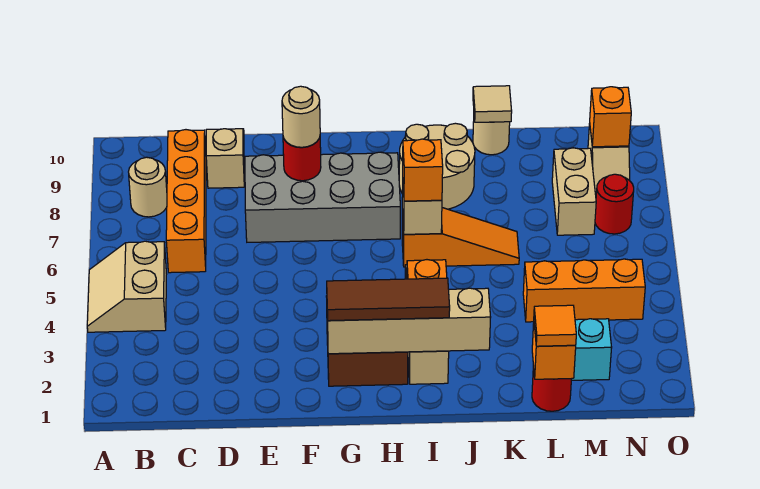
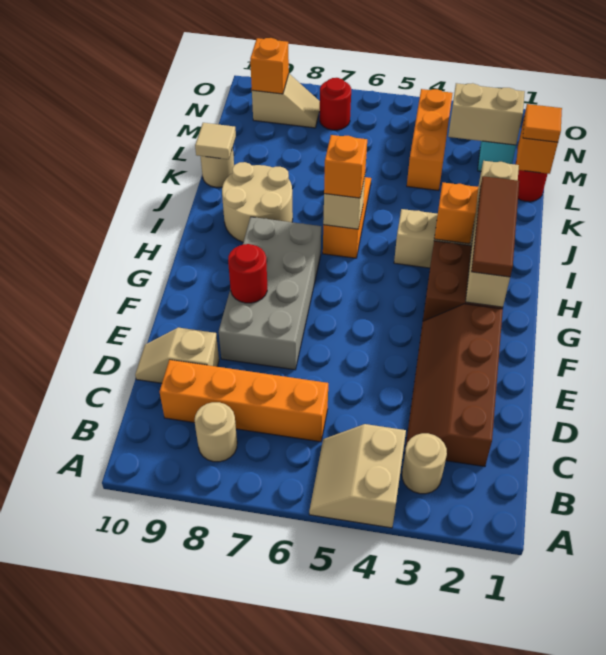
tan slope A4:B5 level 1 top B -> tan slope A4:B5 level 1 top 4
none -> brown slope C2:F3 level 1 top 2
tan round brick F8 level 3 -> tan round brick B3 level 1
tan brick M7:M8 level 1 -> tan brick M2:M3 level 2

